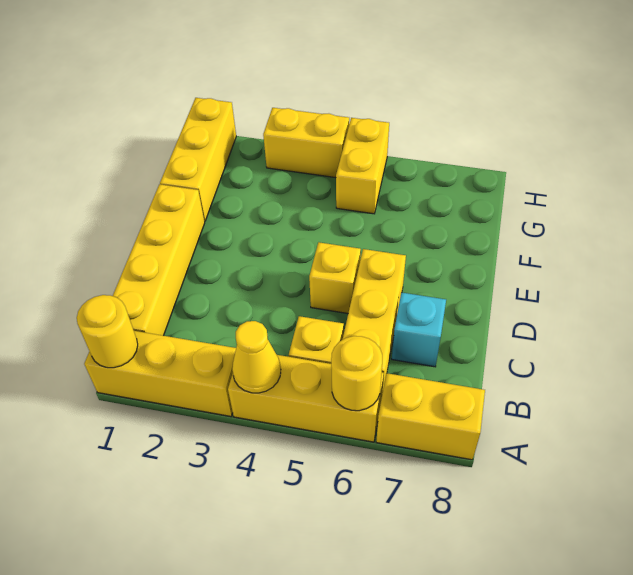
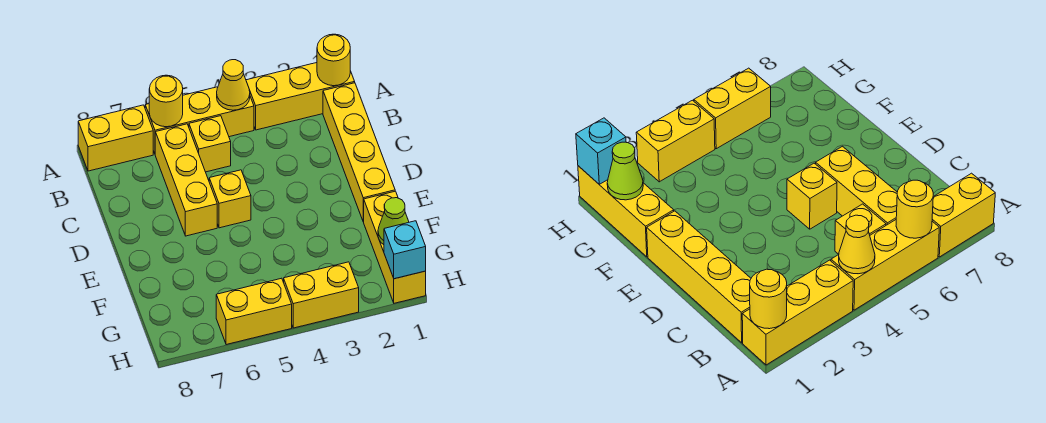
cyan brick C7 level 1 -> cyan brick H1 level 2
none -> lime cone G1 level 2
yellow brick G5:H5 level 1 -> yellow brick H5:H6 level 1

